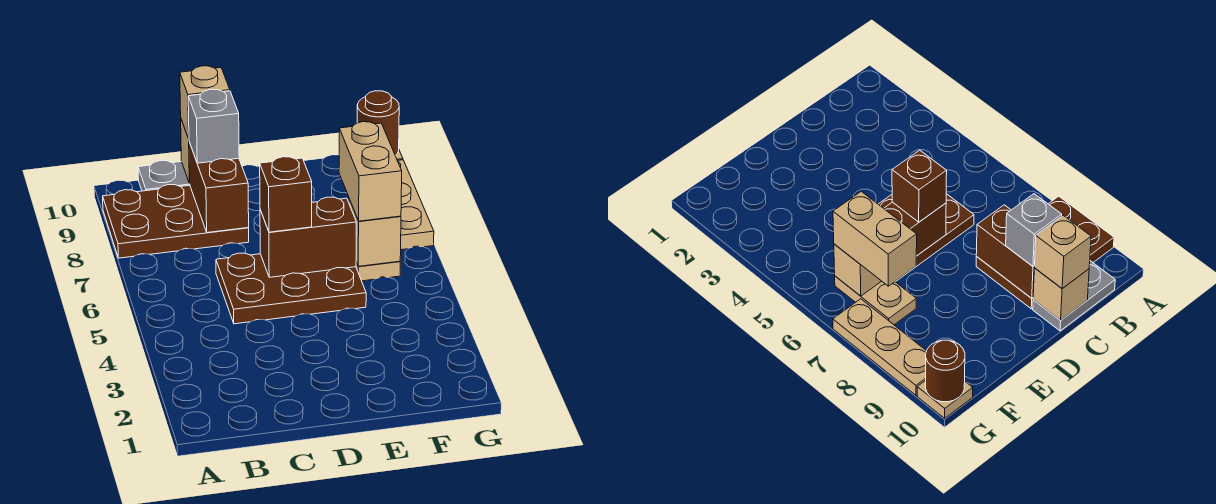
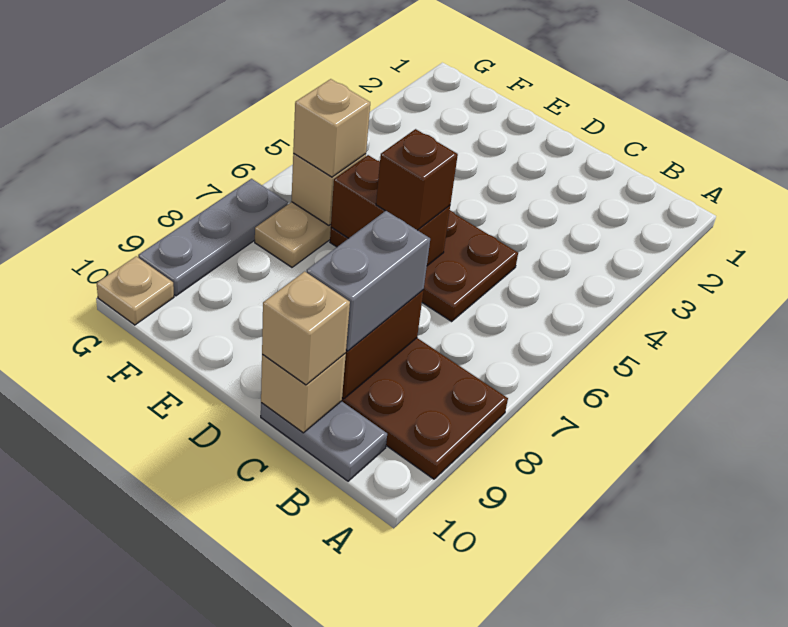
grey brick C9 level 3 -> grey brick C8:C9 level 3
tan brick F6:F7 level 3 -> tan brick F6 level 3
tan plate G7:G9 level 1 -> grey plate G7:G9 level 1
brown round brick G10 level 2 -> none

